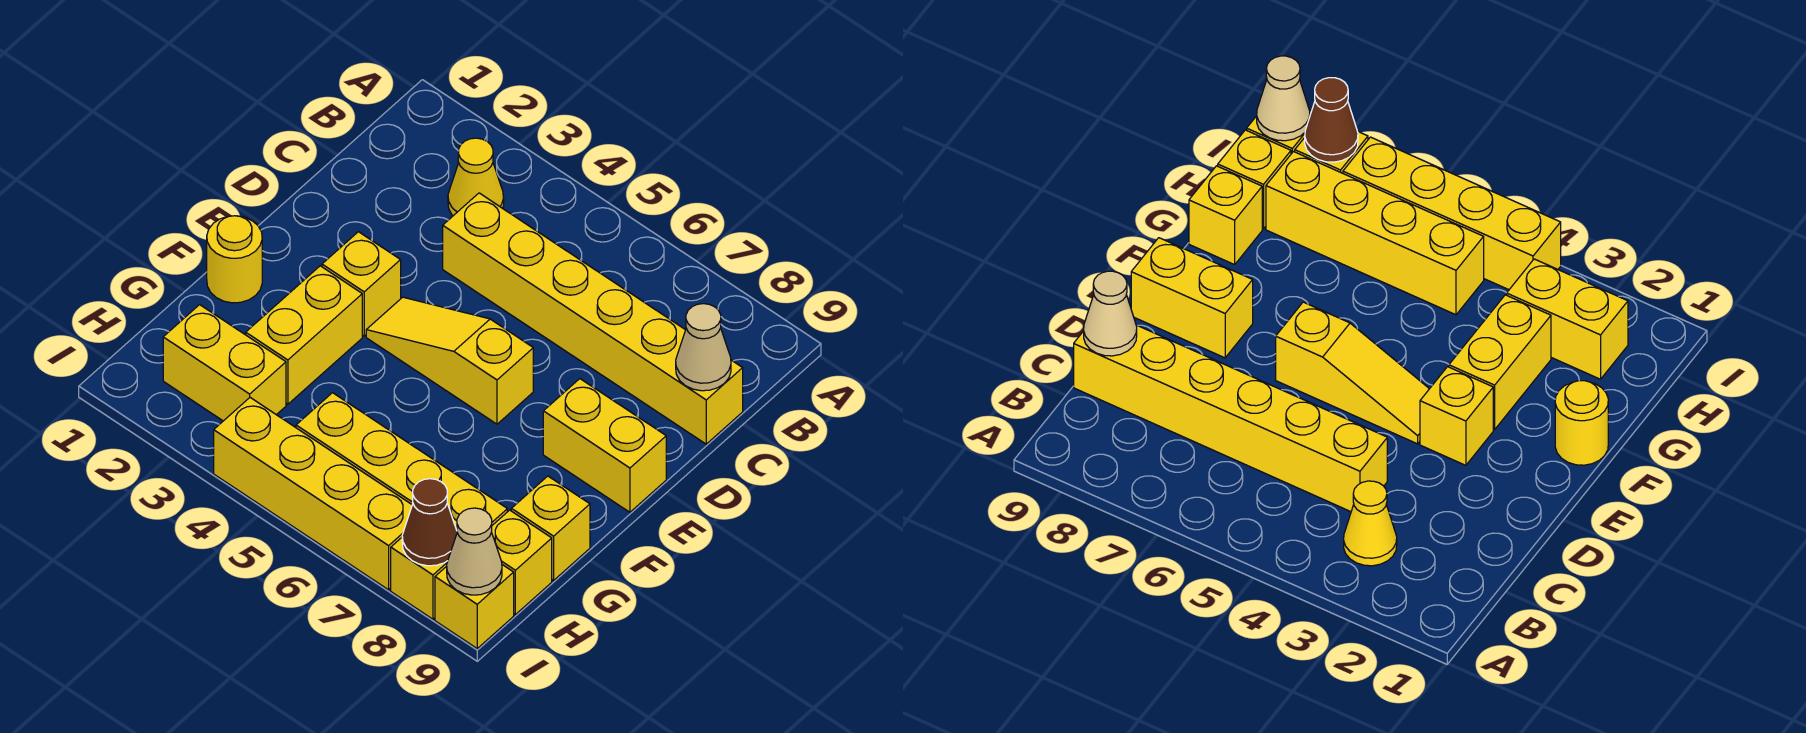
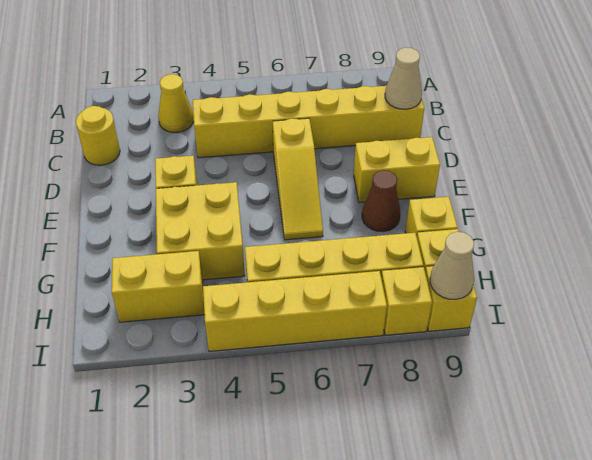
yellow slope E4:E6 level 1 top 6 -> yellow slope D6:F6 level 1 top D
yellow round brick F1 level 1 -> yellow round brick C1 level 1
yellow brick F3:G3 level 1 -> yellow brick F3:G4 level 1
brown cone I8 level 2 -> brown cone F8 level 1

